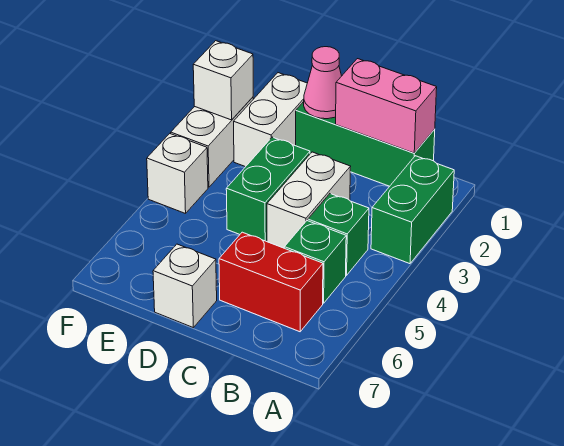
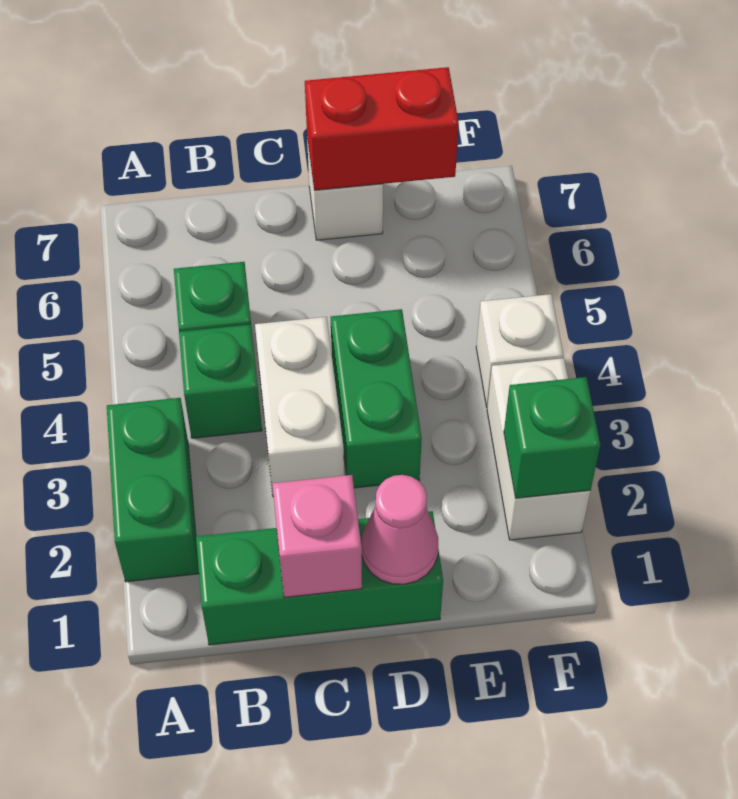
pink brick B1:C1 level 2 -> pink brick C1 level 2
red brick B6:C6 level 1 -> red brick D7:E7 level 2
white brick E1:E2 level 1 -> none
white brick F2 level 2 -> green brick F2 level 2

